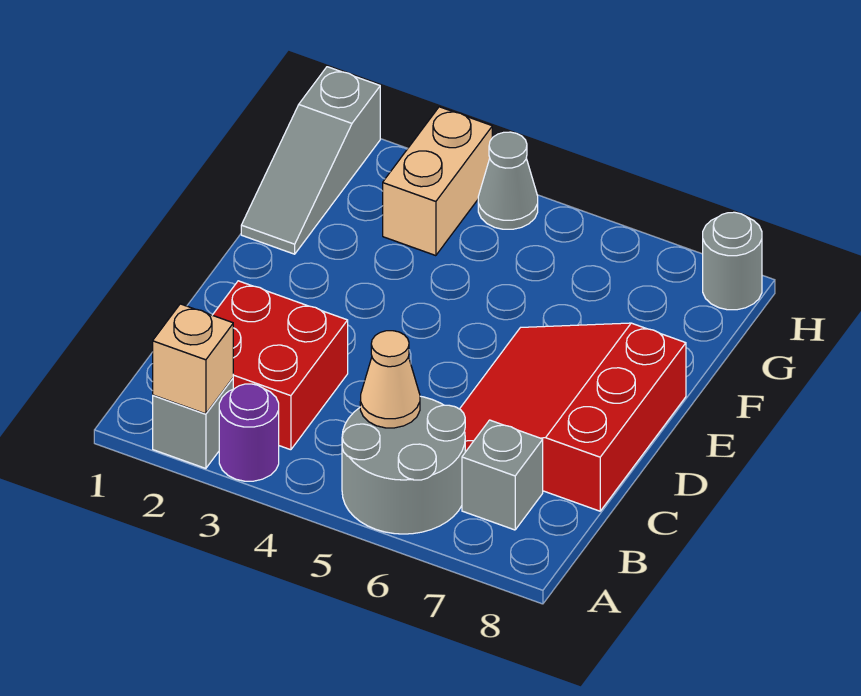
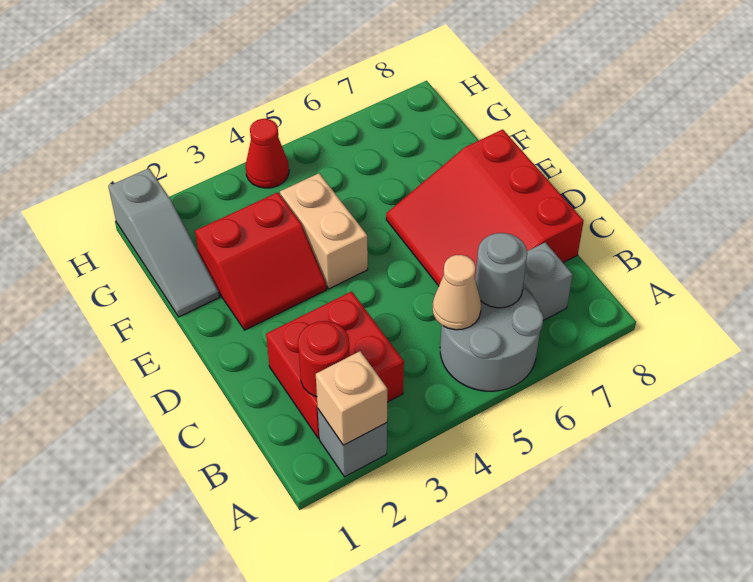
purple round brick A3 level 1 -> none
none -> red round brick B2 level 2
none -> red slope E2:F3 level 1 top F
tan brick G3:H3 level 1 -> tan brick E4:F4 level 1
grey cone H4 level 1 -> red cone H4 level 1
grey round brick H8 level 1 -> grey round brick B6 level 2

